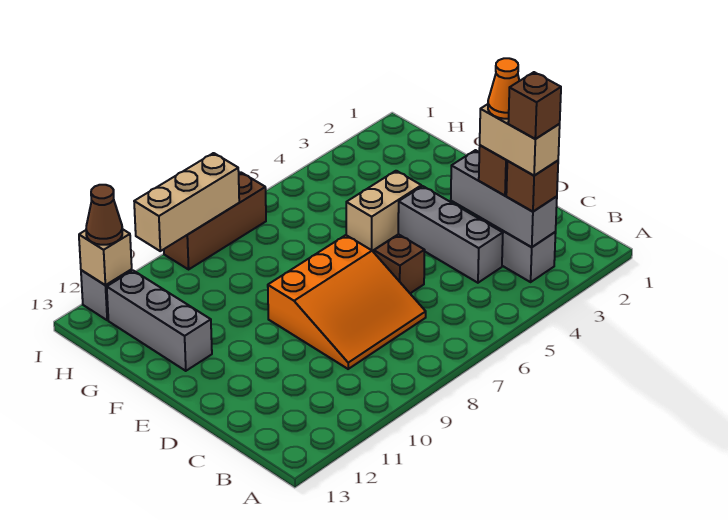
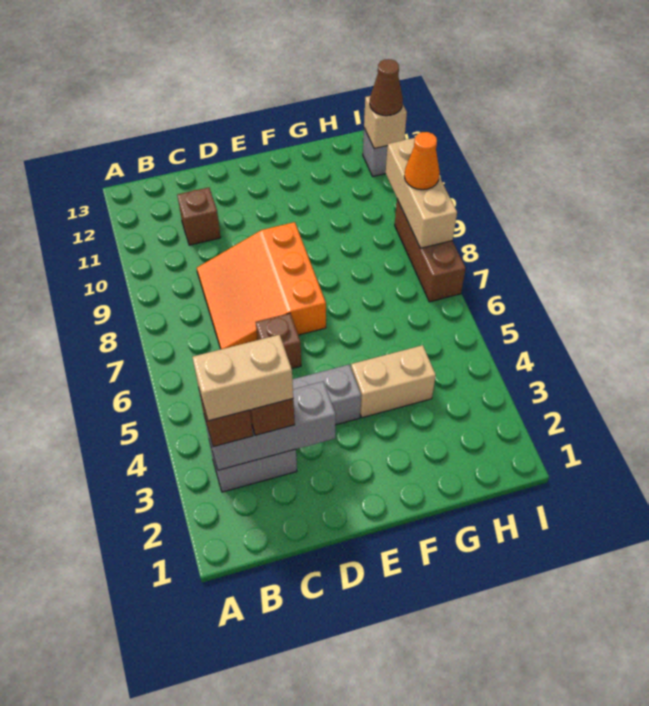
brown brick B3 level 5 -> brown brick C11 level 1
orange cone C3 level 5 -> orange cone I9 level 3
tan brick F4:F5 level 1 -> tan brick F4:G4 level 1
grey brick F12:H12 level 1 -> none

